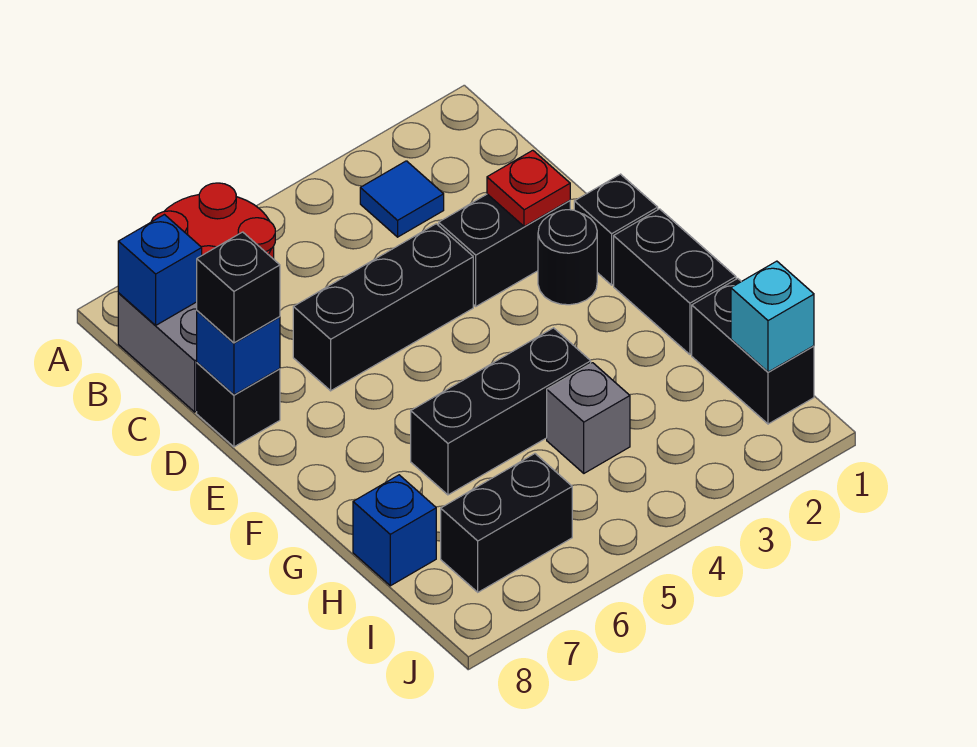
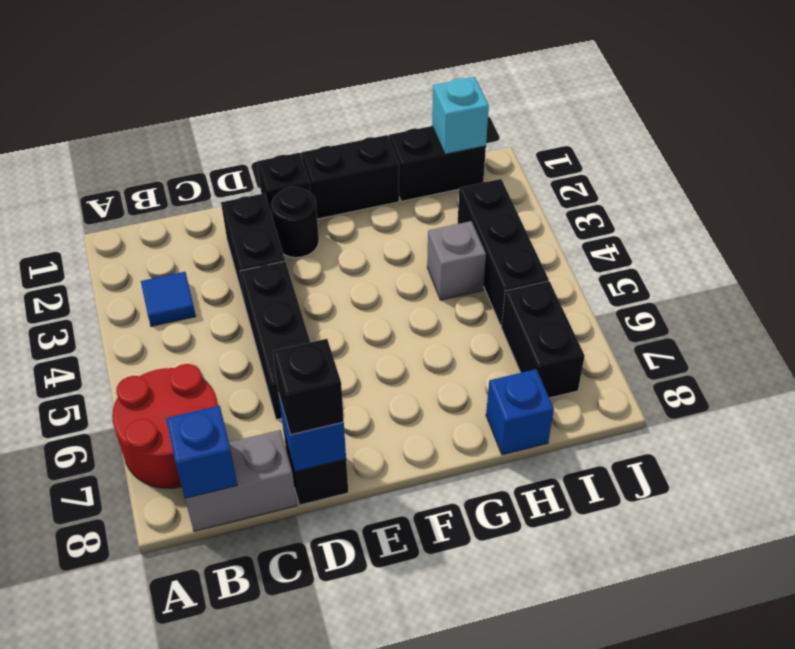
red plate D2 level 2 -> none
black brick G4:G6 level 1 -> black brick I3:I5 level 1

